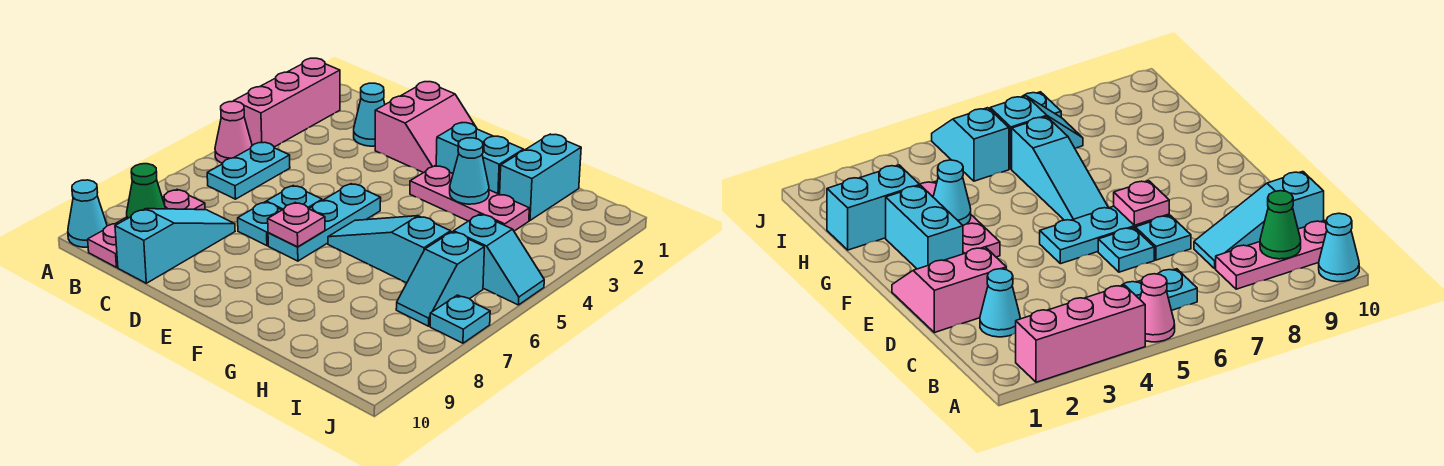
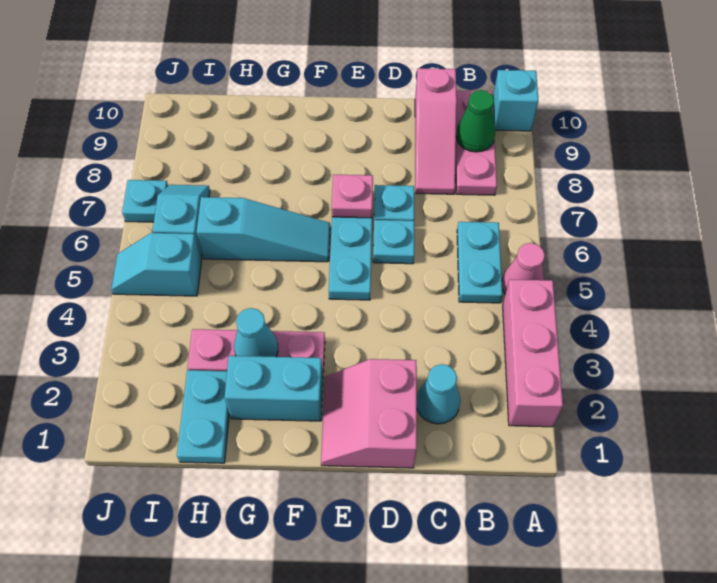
cyan cone A10 level 1 -> cyan brick A10 level 1
cyan slope C8:C10 level 1 top 10 -> pink slope C8:C10 level 1 top 10
cyan brick H1:H2 level 1 -> cyan plate H1:H2 level 1

